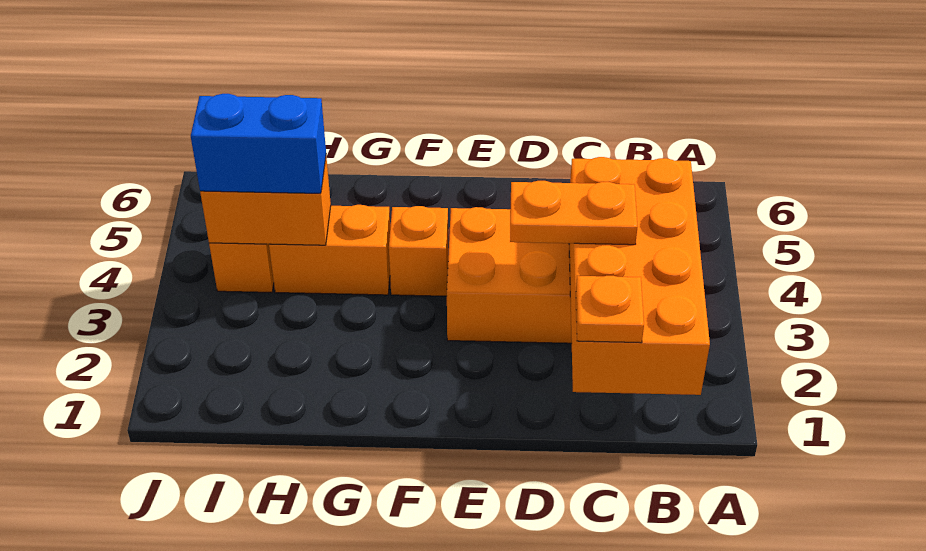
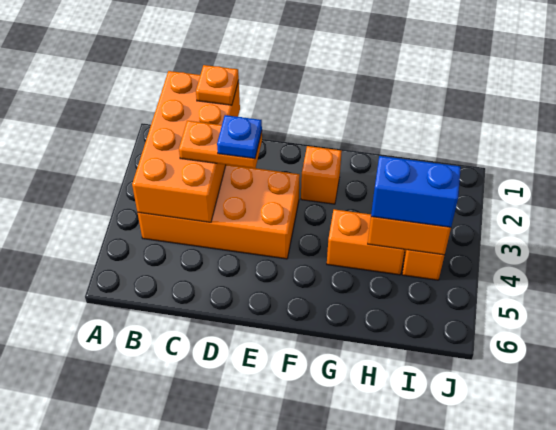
none -> blue plate D3 level 4
orange brick F4 level 1 -> orange brick F2 level 1

